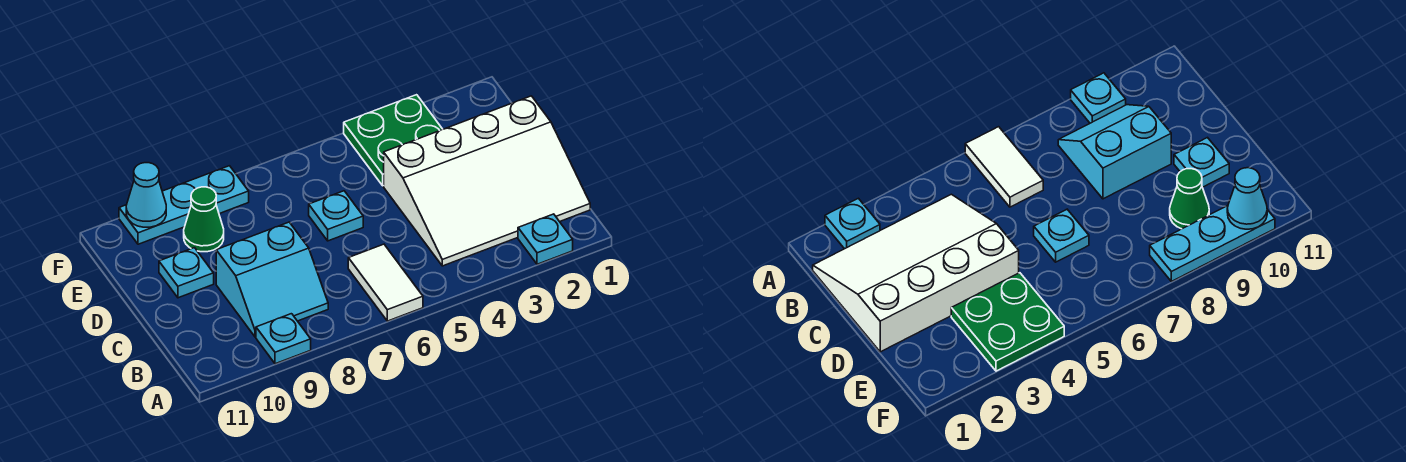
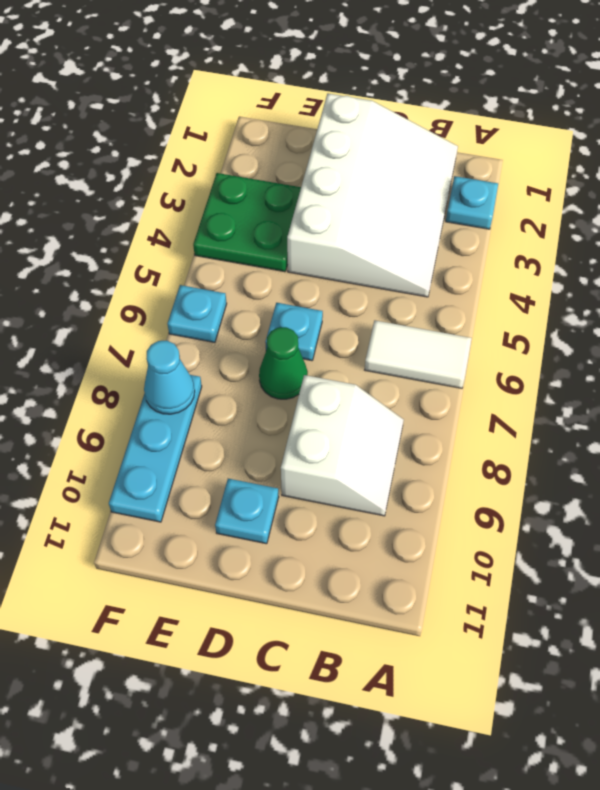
cyan plate A9 level 1 -> cyan plate F6 level 1
cyan slope B8:C9 level 1 top C -> white slope B8:C9 level 1 top C
green cone E9 level 1 -> green cone D7 level 1
cyan cone F10 level 2 -> cyan cone F8 level 2

